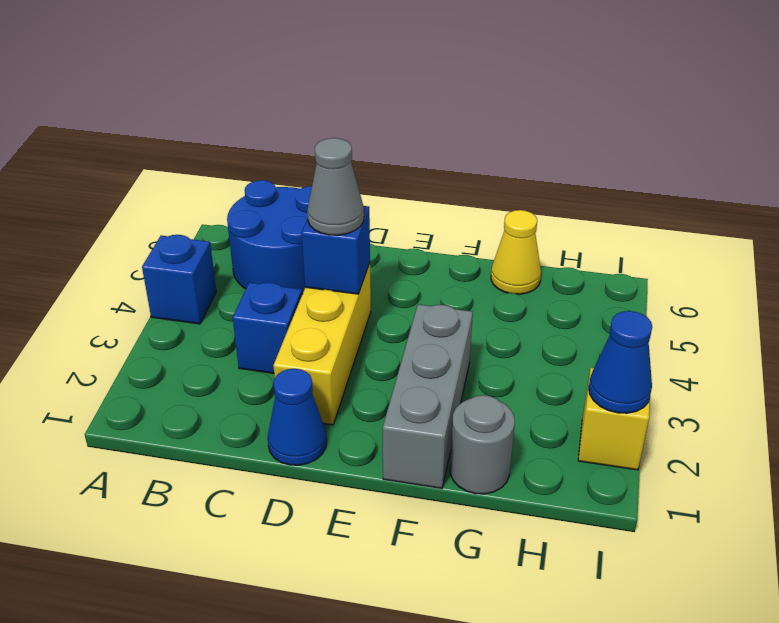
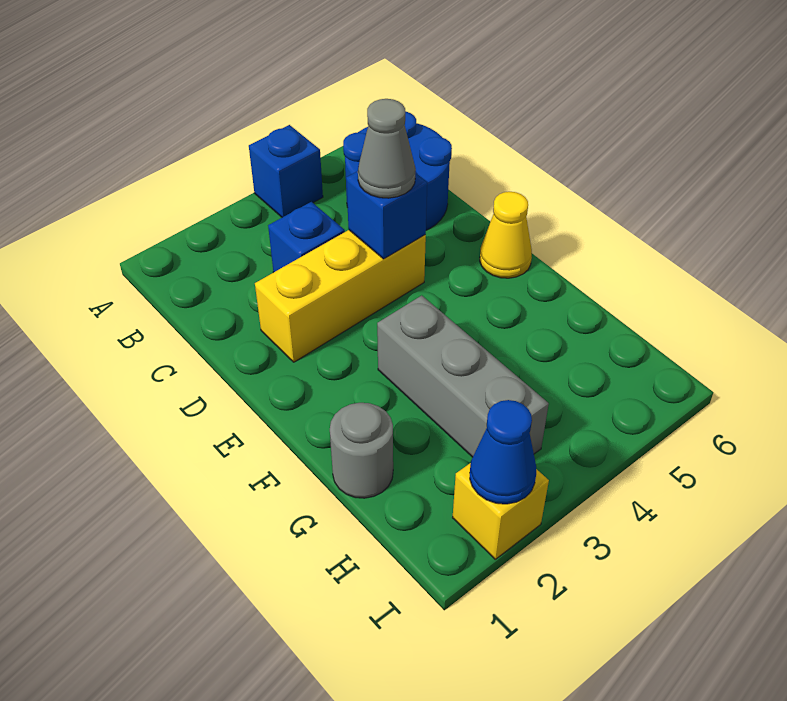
blue cone D1 level 1 -> none
grey brick F1:F3 level 1 -> grey brick F3:H3 level 1
yellow cone G6 level 1 -> yellow cone E6 level 1

